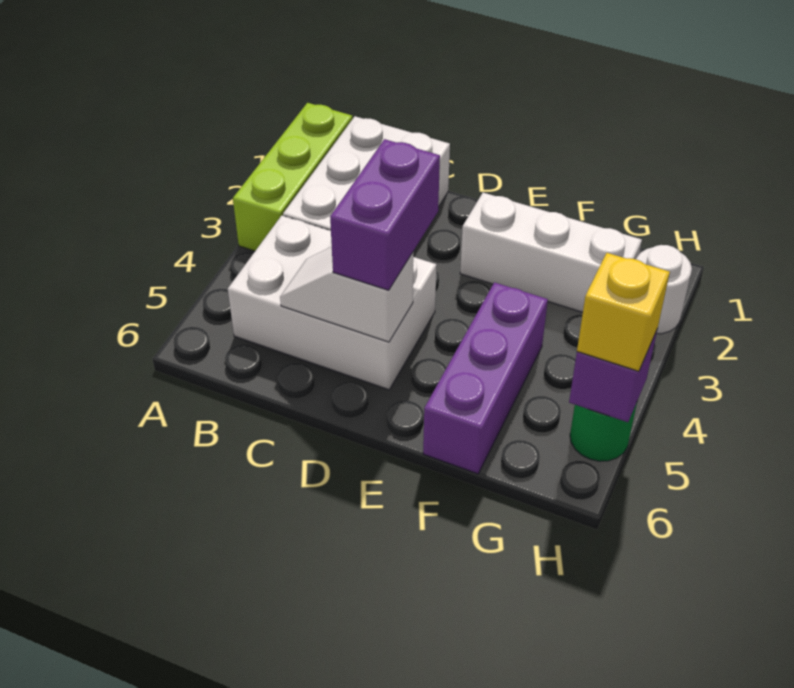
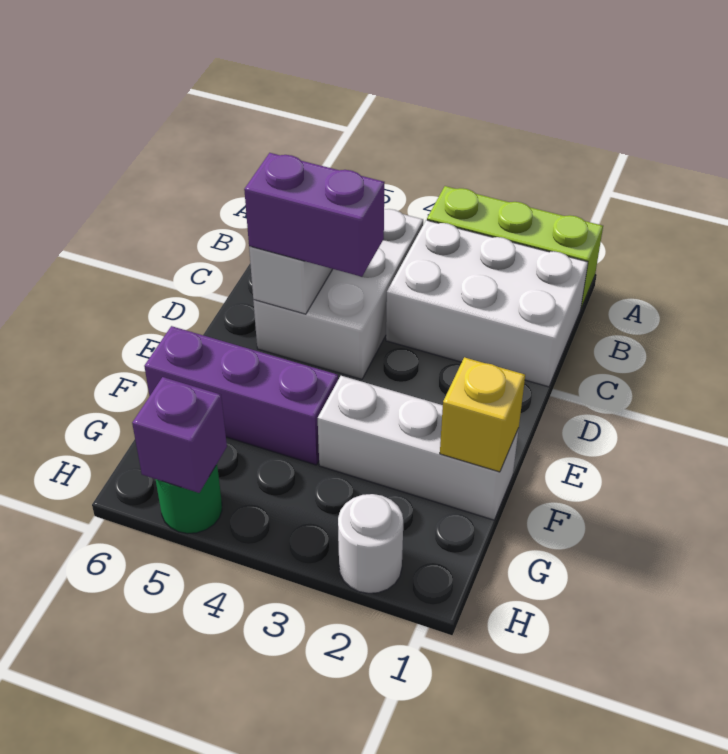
white brick E2:G2 level 1 -> white brick F1:F3 level 1
yellow brick H5 level 3 -> yellow brick F1 level 2

